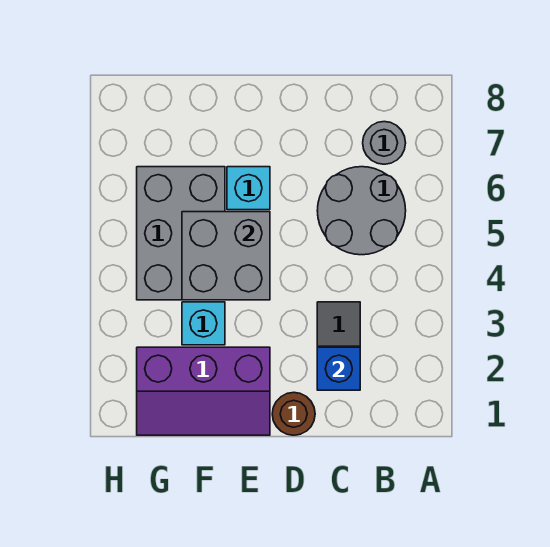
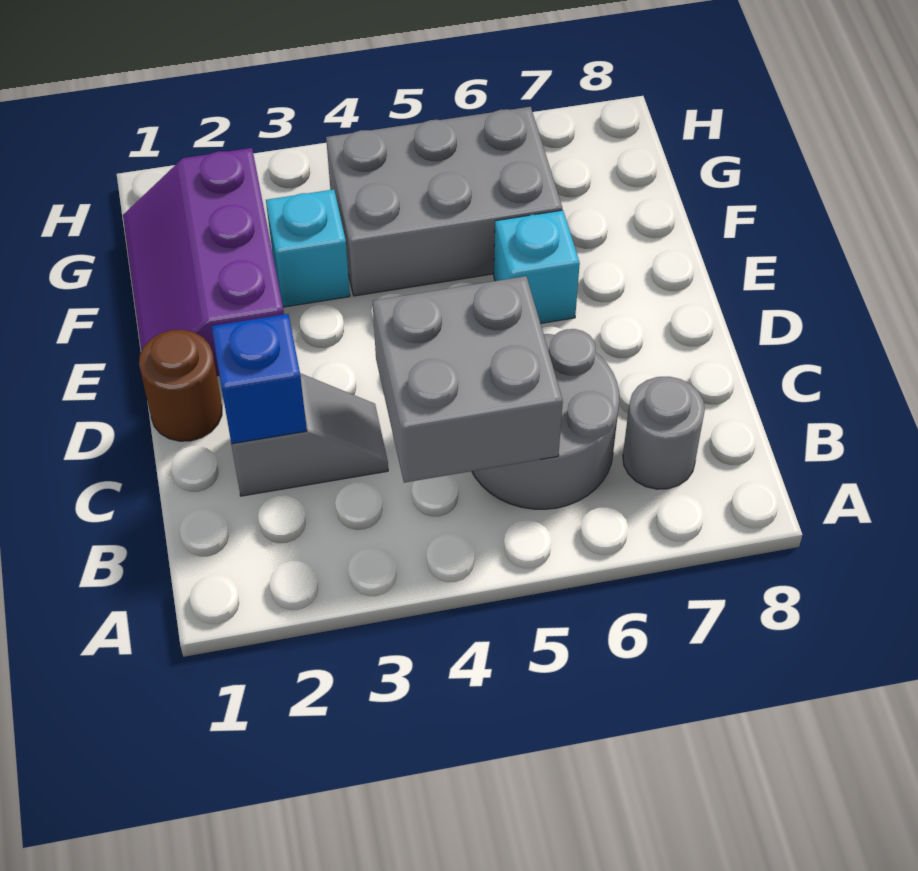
grey brick E4:F5 level 2 -> grey brick B4:C5 level 2

